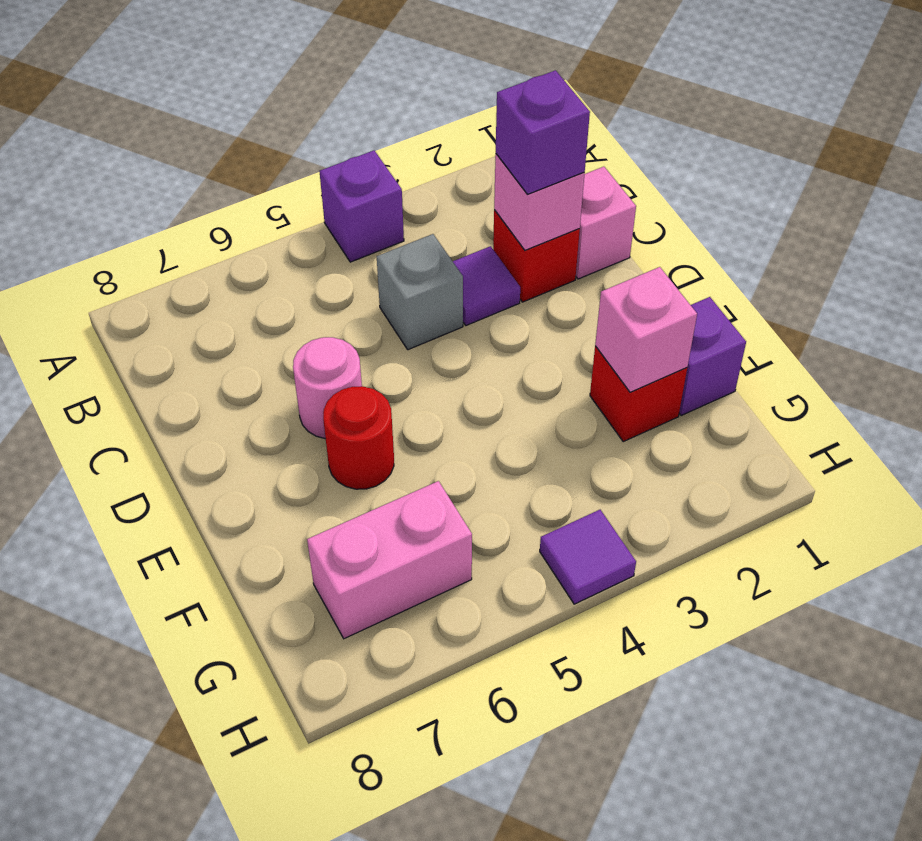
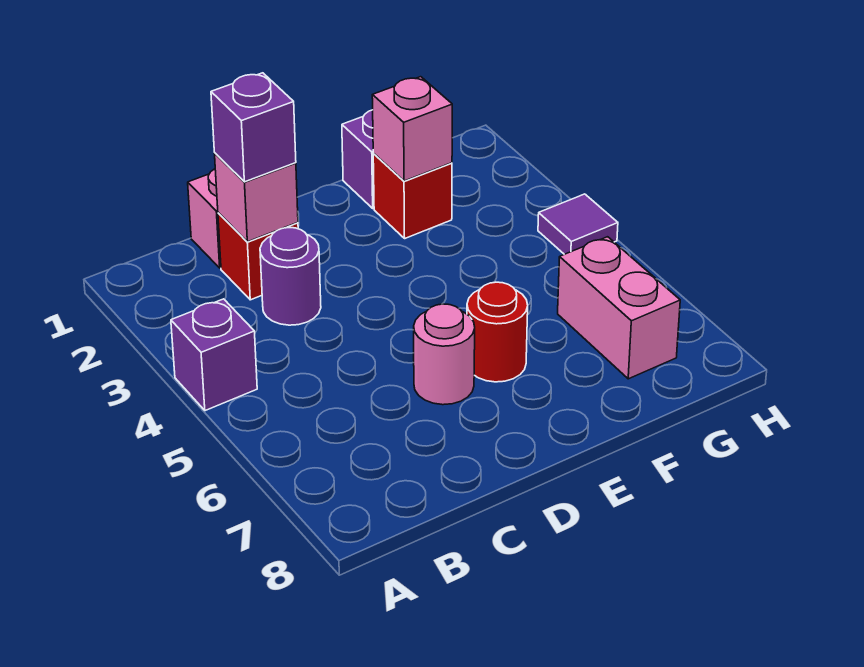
purple tile C3 level 1 -> purple round brick C3 level 1
grey brick C4 level 1 -> none

